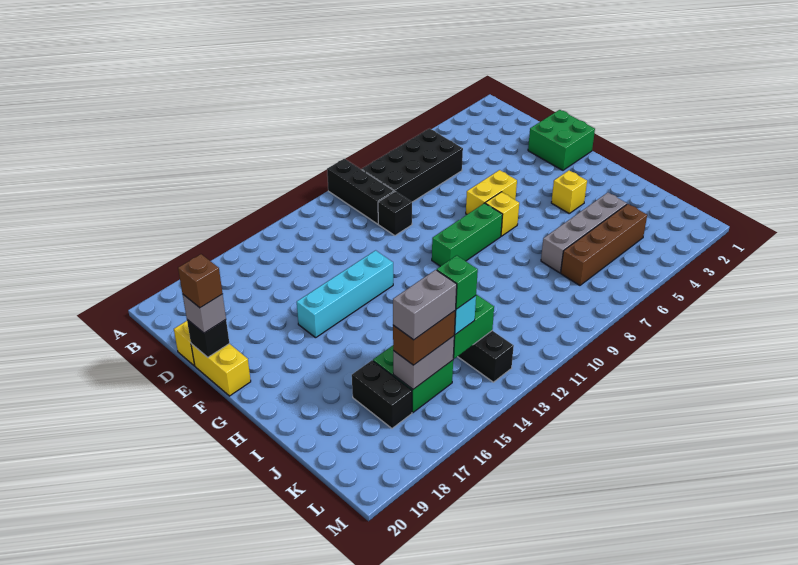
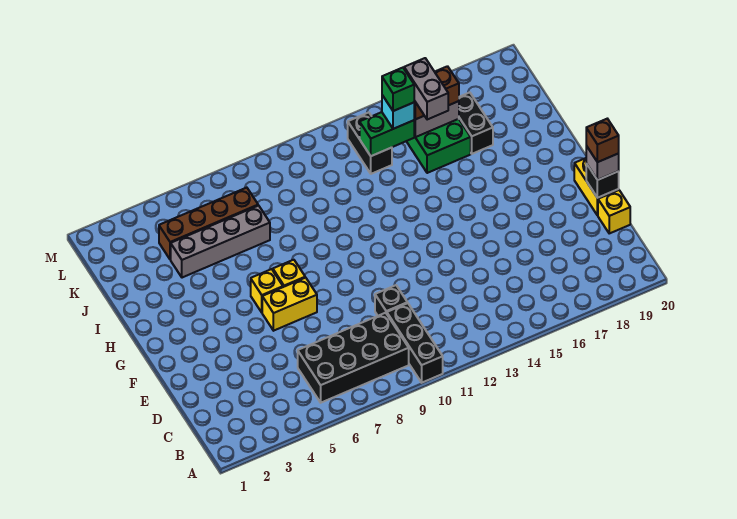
green brick E1:F2 level 1 -> none
cyan brick F13:F16 level 1 -> none
green brick G8:G10 level 1 -> none
yellow brick H4 level 1 -> yellow brick G6 level 1
grey brick K15:K16 level 4 -> grey brick J15:K15 level 4

